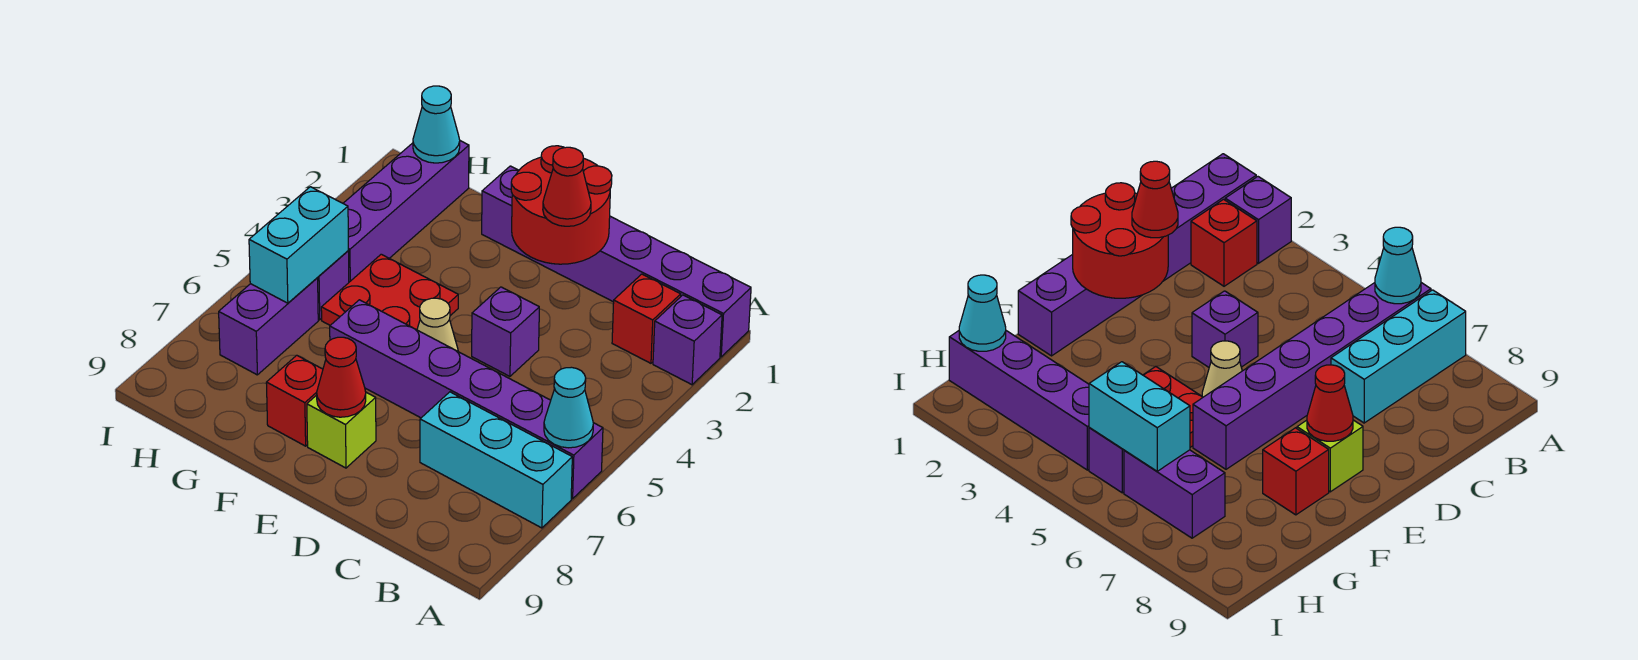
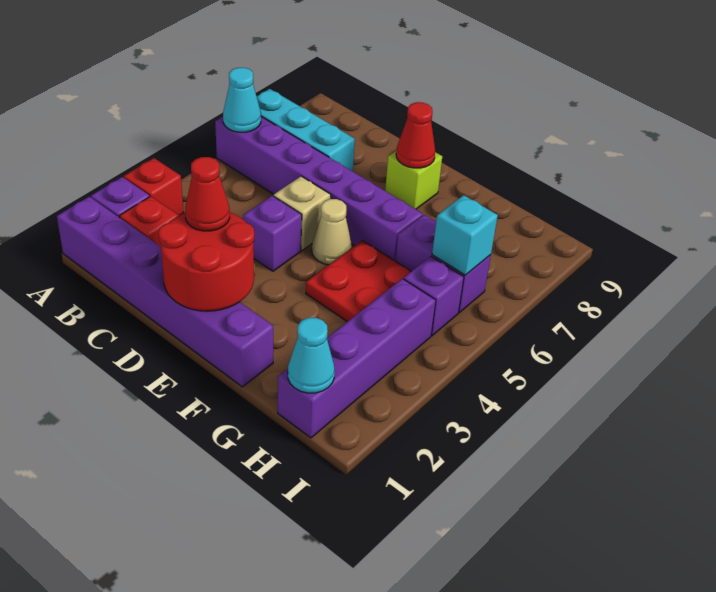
none -> tan brick D5 level 1
red brick F8 level 1 -> red brick A3 level 1
cyan brick H5:H6 level 2 -> cyan brick H6 level 2
purple brick H6:H7 level 1 -> purple brick G6:H6 level 1

